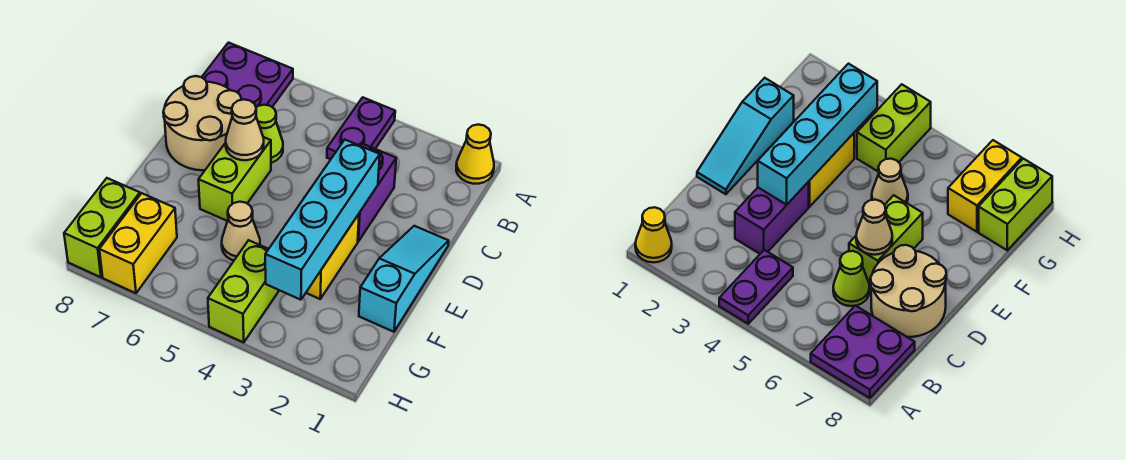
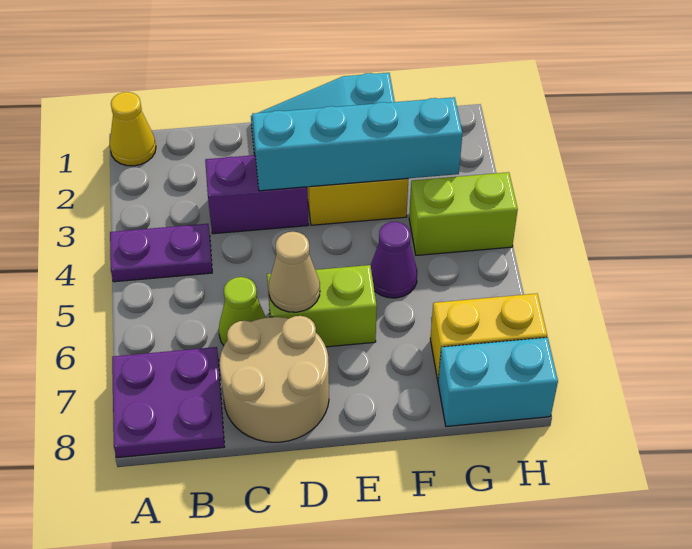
tan cone F5 level 1 -> purple cone F5 level 1
lime brick G8:H8 level 1 -> cyan brick G8:H8 level 1

